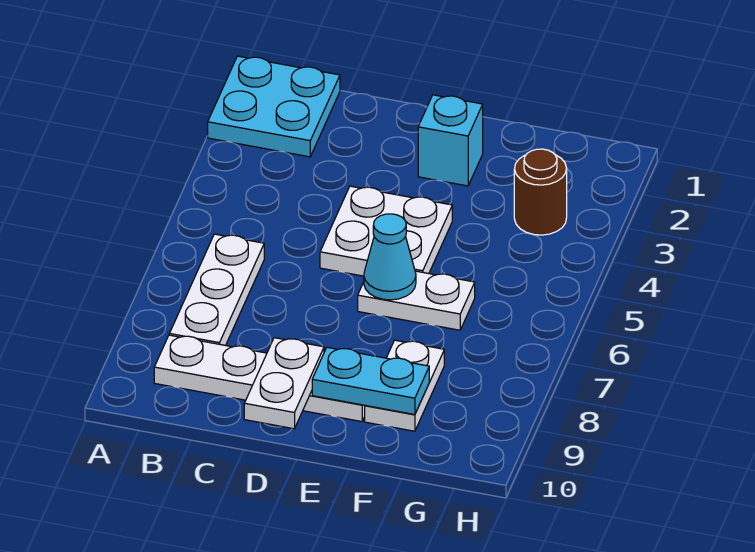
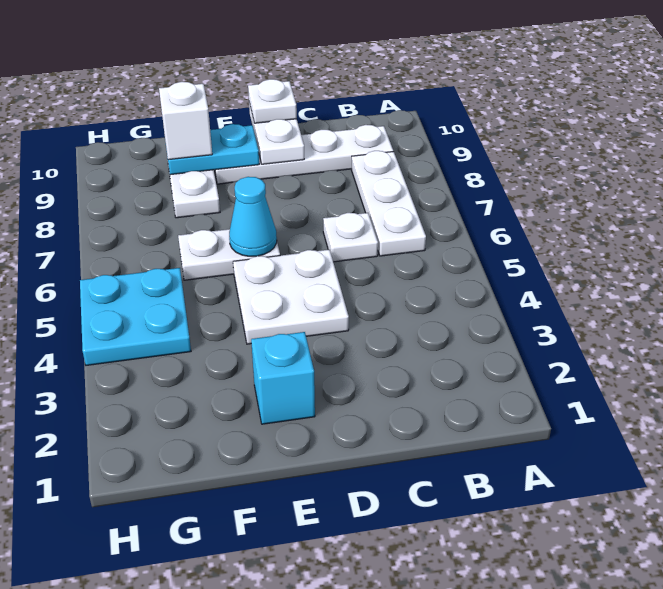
cyan plate A1:B2 level 1 -> cyan plate G4:H5 level 1
none -> white plate C6 level 1
none -> white plate D10 level 3
none -> white brick F9 level 3
brown round brick G3 level 1 -> none

